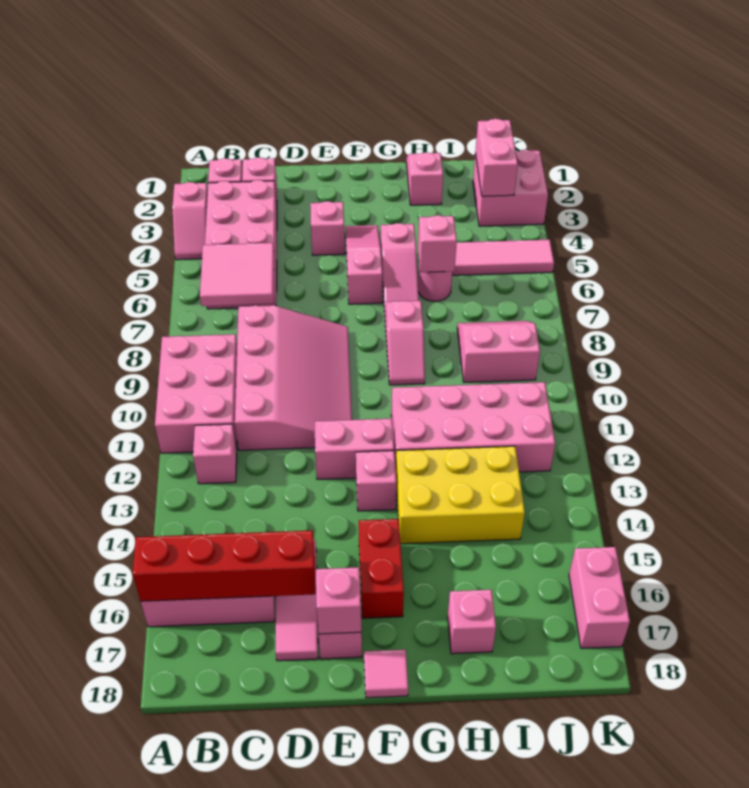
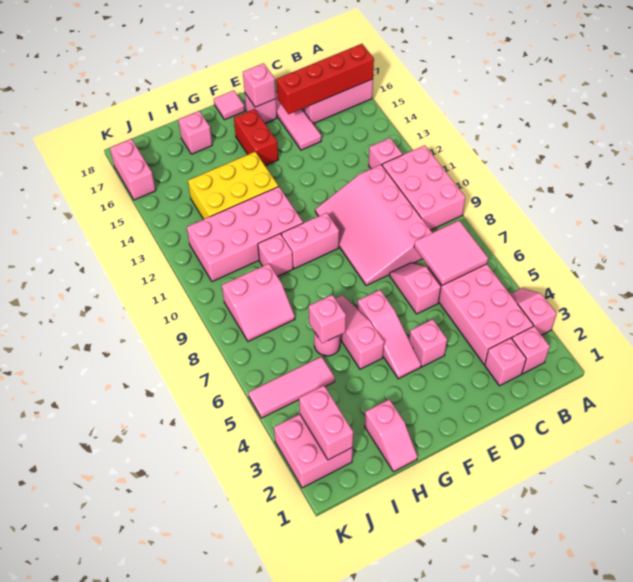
pink brick E12:F12 level 1 -> pink brick F10:G10 level 1
pink brick F13 level 1 -> pink brick H10 level 1
pink slope G8:G9 level 1 top 8 -> pink slope D6:D7 level 1 top 6

